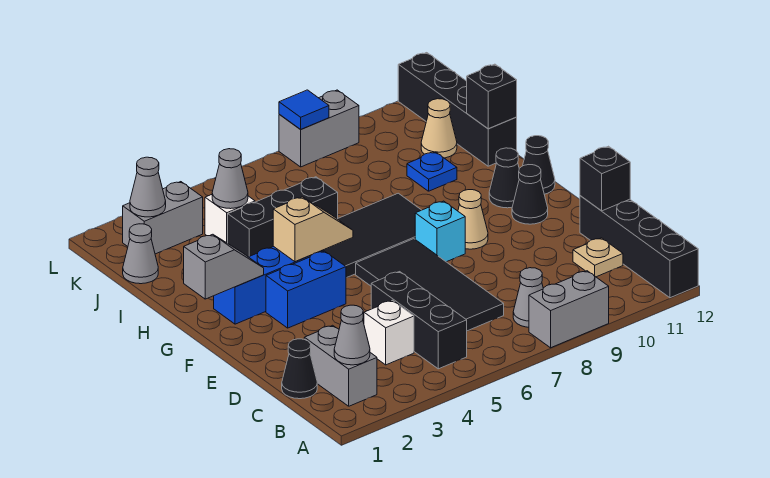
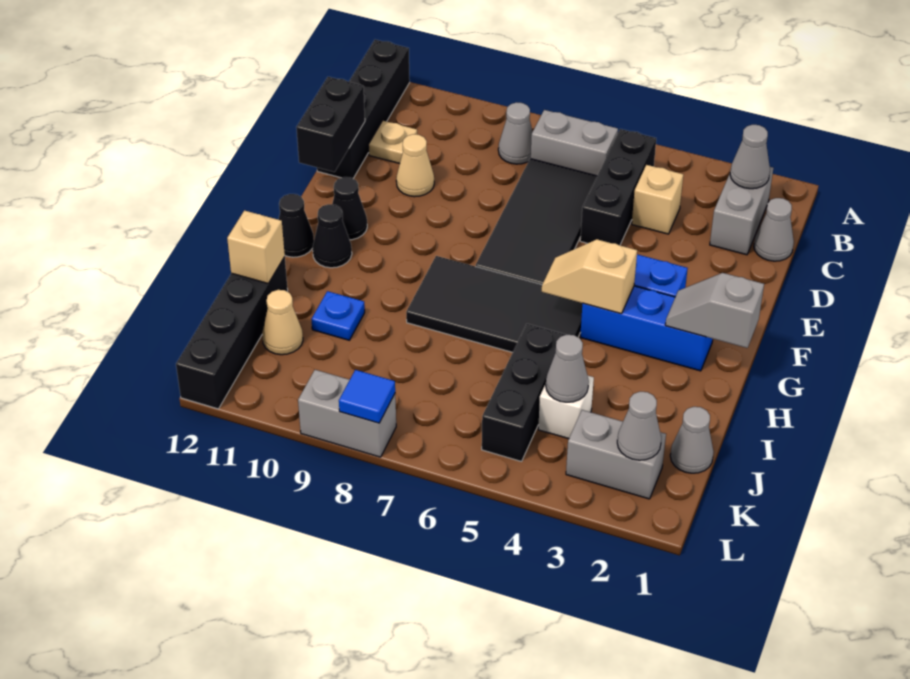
grey brick A8:A9 level 1 -> grey brick B6:B7 level 1
black cone C1 level 1 -> grey cone C1 level 1
white brick C4 level 1 -> tan brick C4 level 1
black brick D12 level 2 -> black brick D12:E12 level 2
cyan brick F8 level 1 -> none
tan cone F9 level 1 -> tan cone D10 level 1
black brick I4:I6 level 1 -> black brick I5:K5 level 1
black brick I12 level 2 -> tan brick I12 level 2

